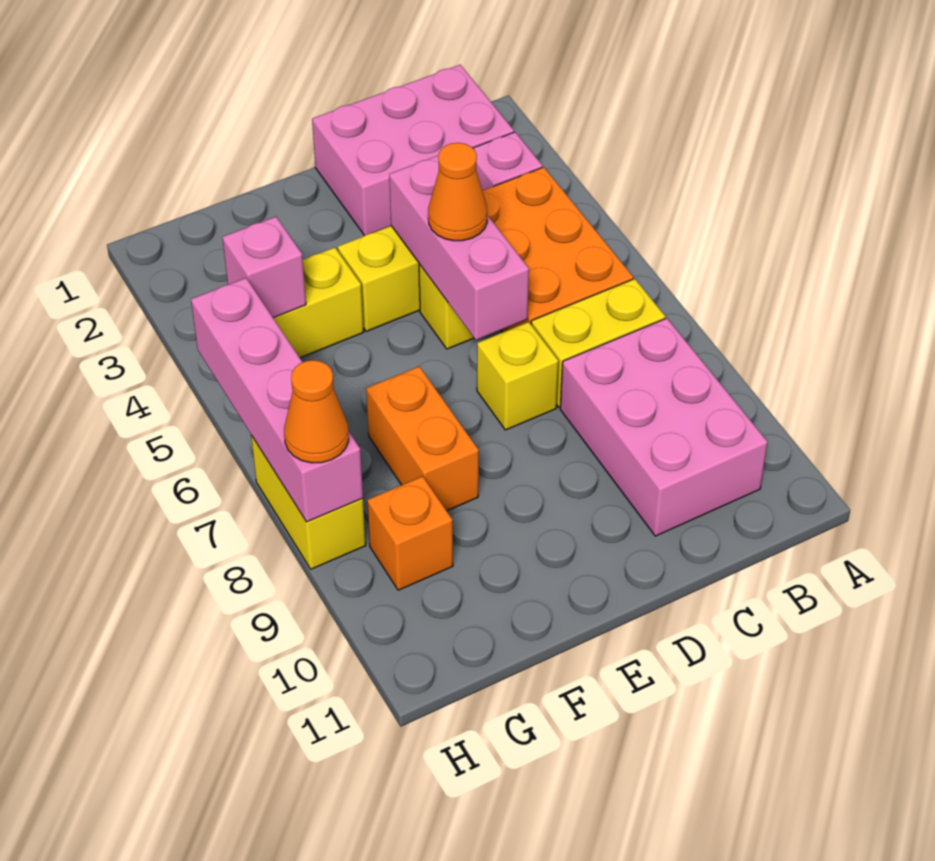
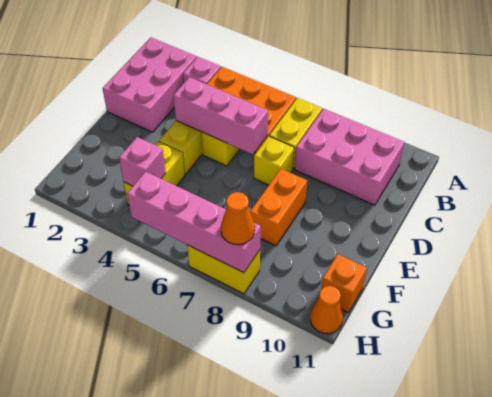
orange cone D5 level 3 -> orange cone H11 level 1
orange brick F7:F8 level 1 -> orange brick E8:F8 level 1
orange brick G9 level 1 -> orange brick G11 level 1

